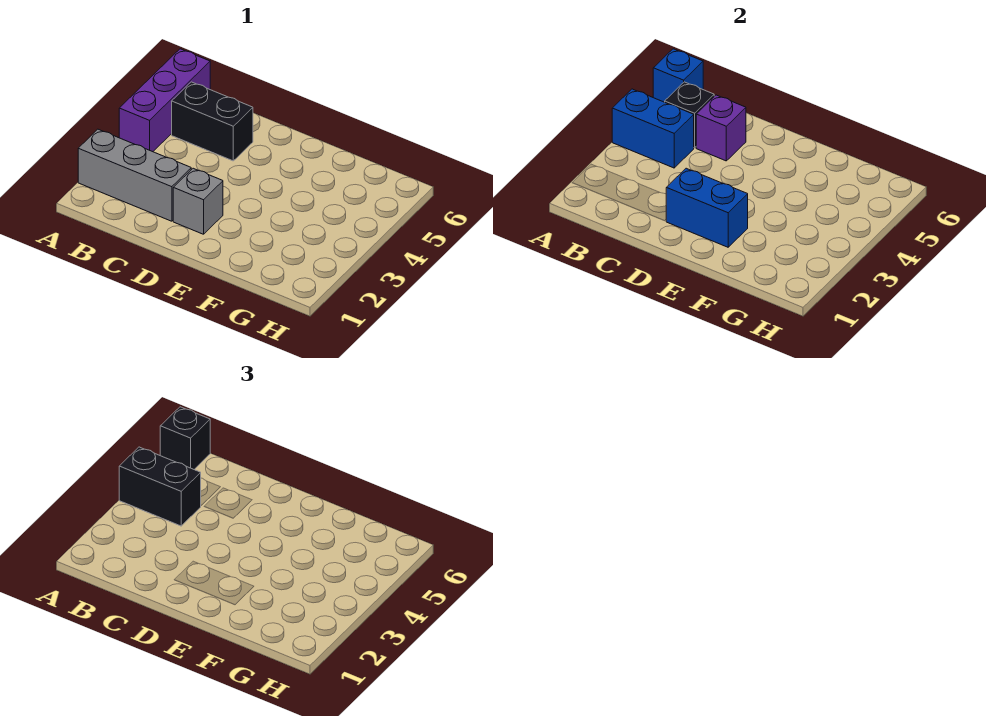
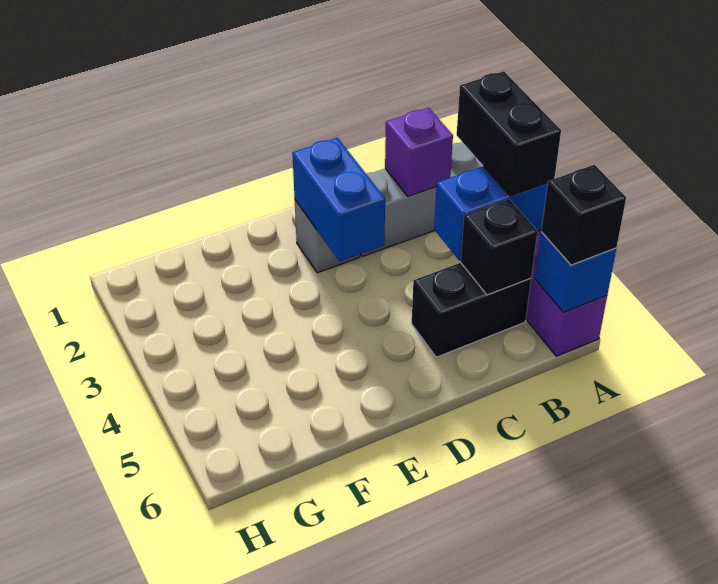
black brick A4:B4 level 3 -> black brick A3:A4 level 3
purple brick C5 level 2 -> purple brick B2 level 2
blue brick D2:E2 level 2 -> blue brick D2:D3 level 2

